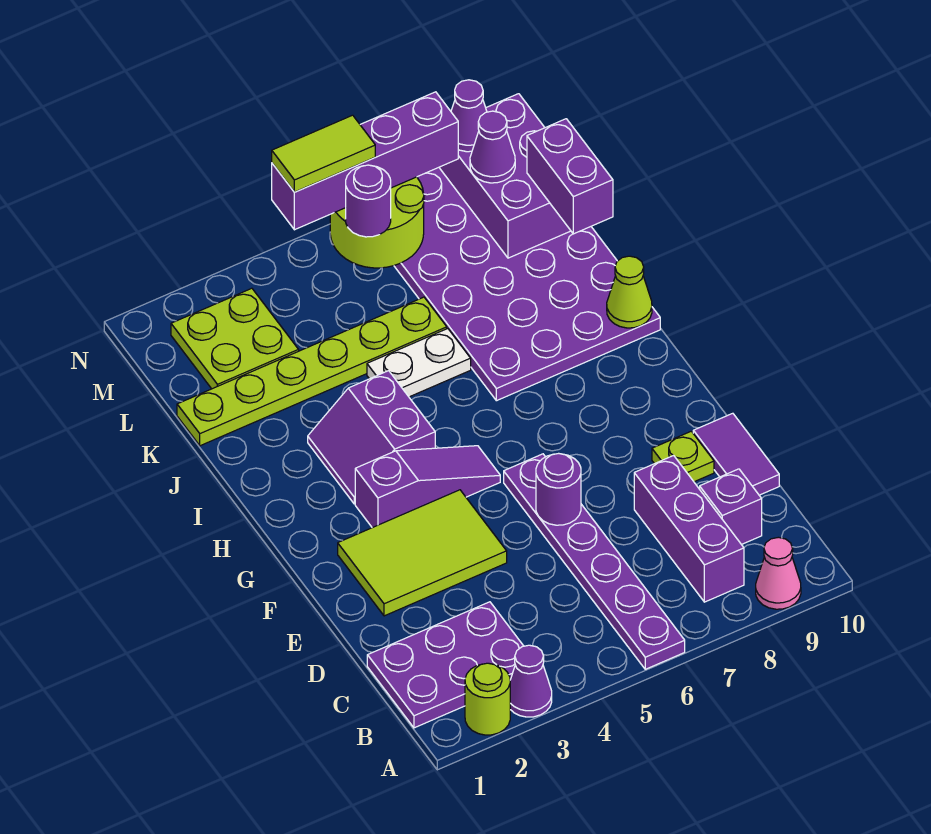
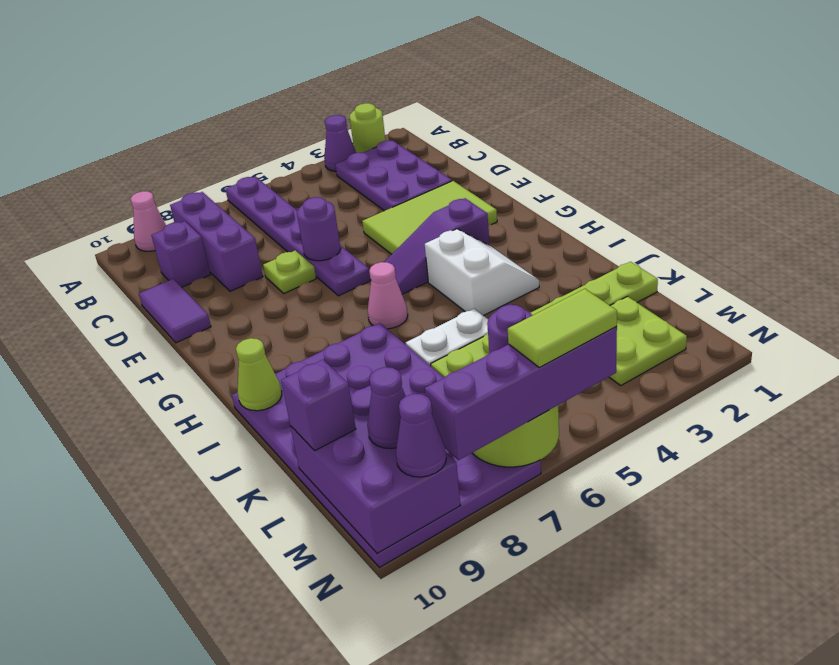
purple plate B1:C3 level 1 -> purple plate B2:D3 level 1
lime plate E9 level 1 -> lime plate E7 level 1
purple slope H3:I4 level 1 top 4 -> white slope H3:I4 level 1 top 4
none -> pink cone H6 level 1
purple brick K10:L10 level 3 -> purple brick L10 level 3

